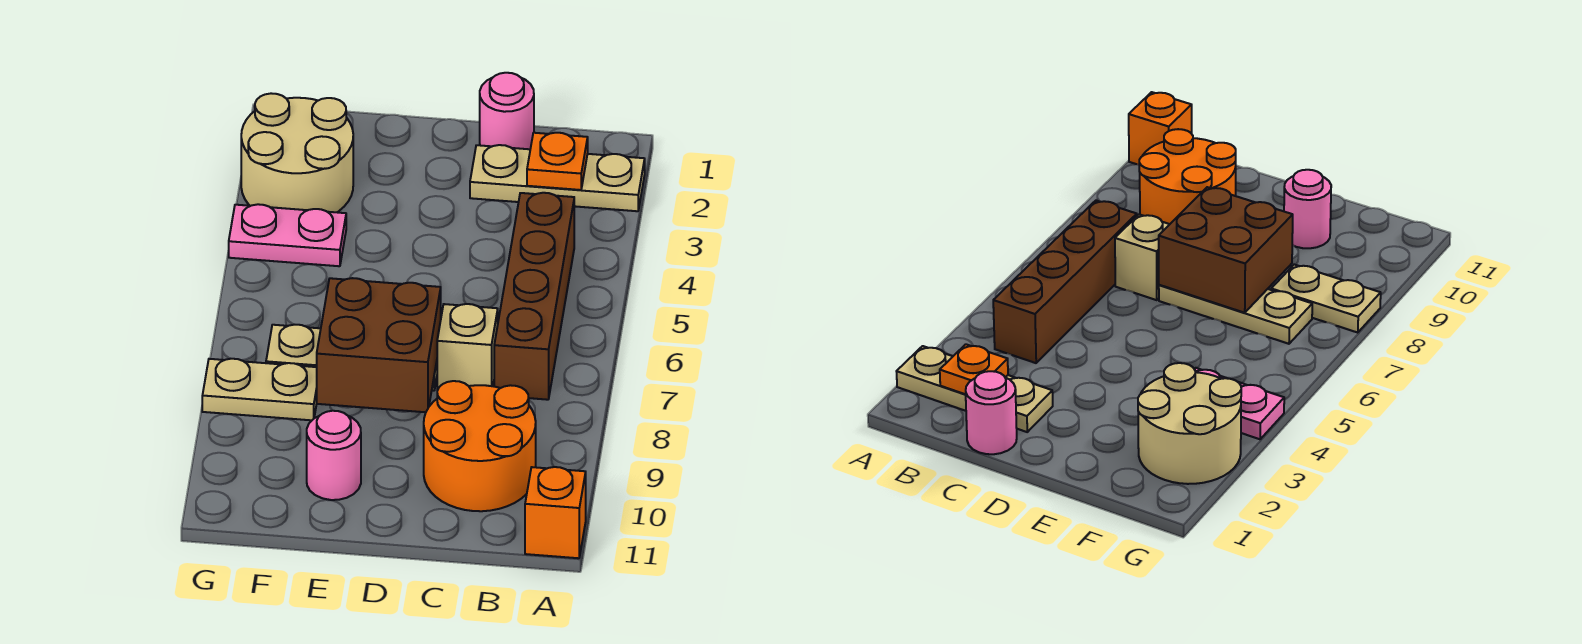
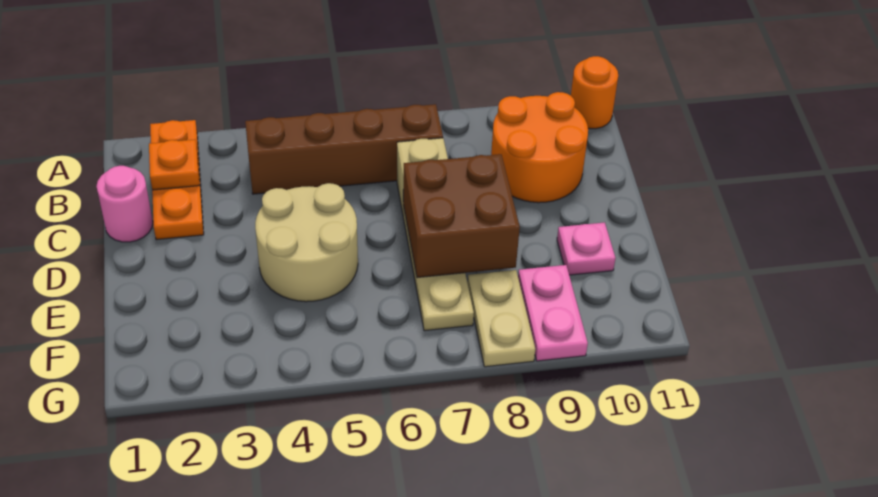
tan plate A2:C2 level 1 -> orange plate A2:C2 level 1
orange brick A11 level 1 -> orange round brick A11 level 1
pink round brick E10 level 1 -> pink plate E10 level 1
tan round brick F2:G3 level 1 -> tan round brick D4:E5 level 1
pink plate F4:G4 level 1 -> pink plate F9:G9 level 1

